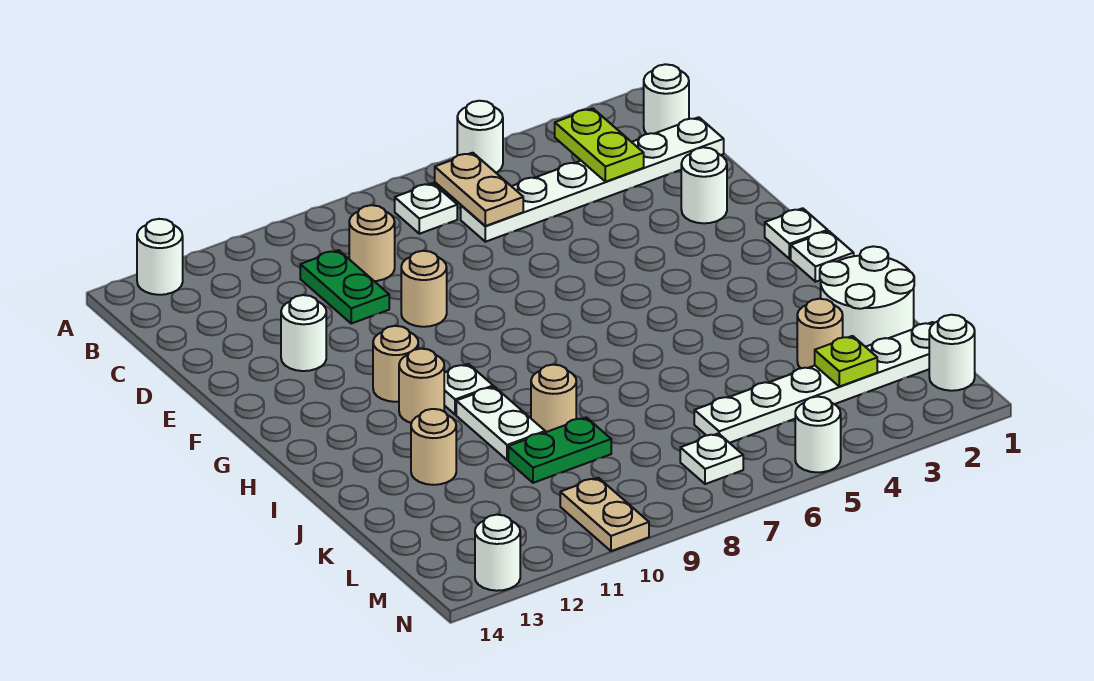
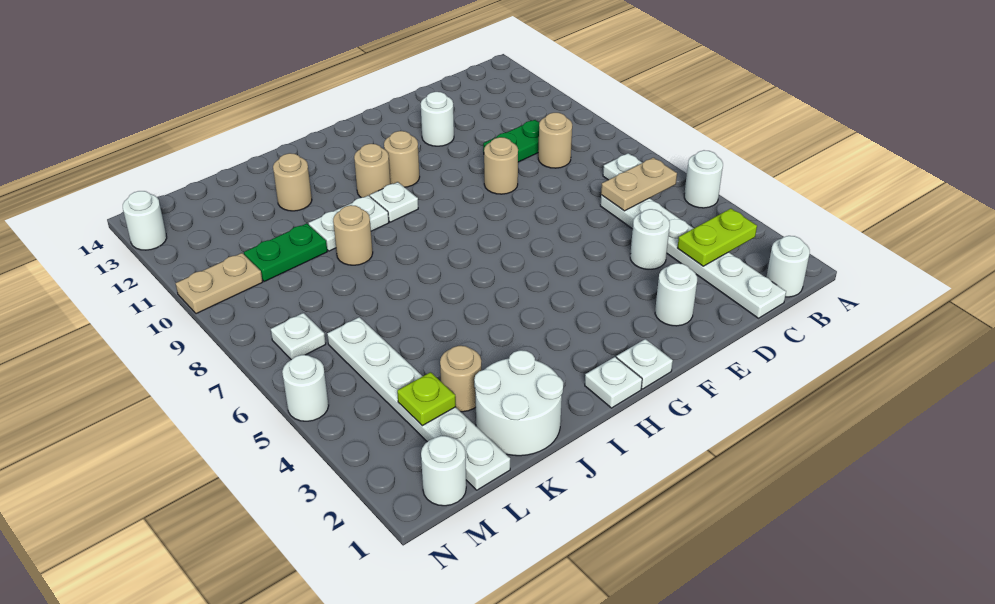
white round brick A13 level 1 -> white round brick D4 level 1
green plate K9:K10 level 1 -> green plate K10:L10 level 1

